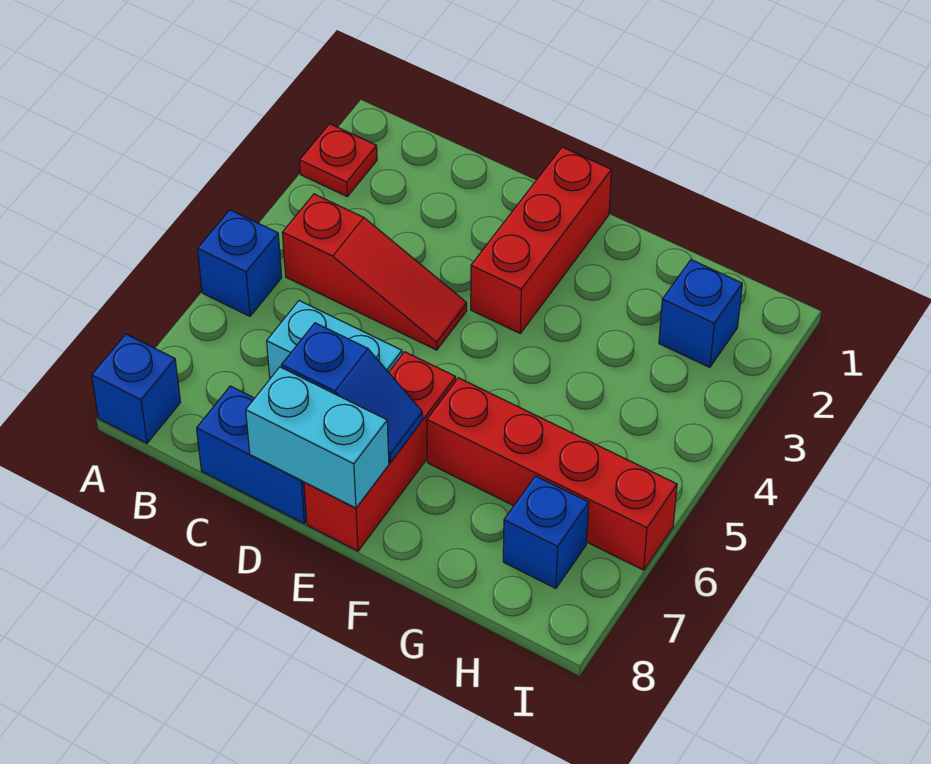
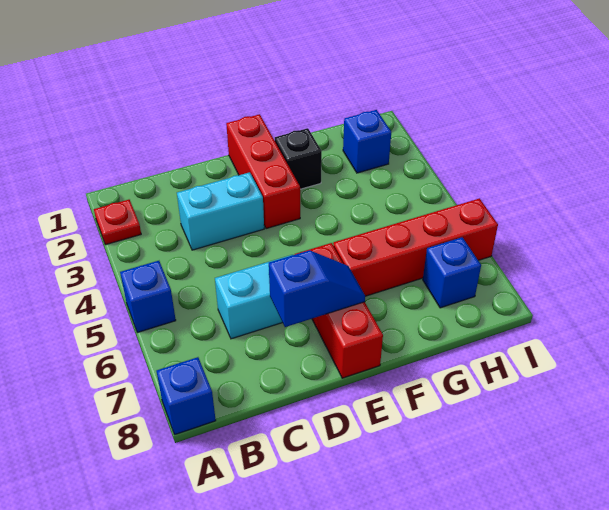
red slope B4:D4 level 1 top B -> none
blue brick C8:D8 level 1 -> none
cyan brick D8:E8 level 2 -> cyan brick C3:D3 level 1
none -> black brick F2 level 1

